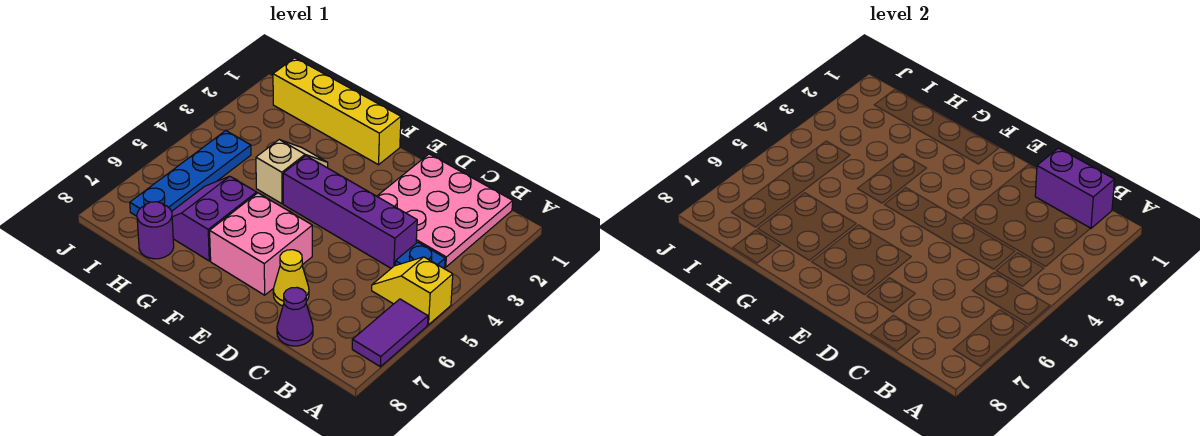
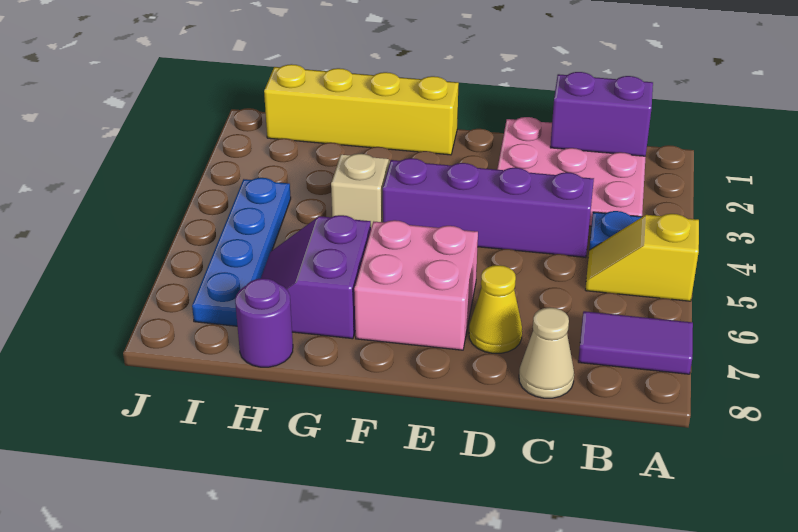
purple tile A6:A7 level 1 -> purple tile A7:B7 level 1
purple cone C8 level 1 -> tan cone C8 level 1

